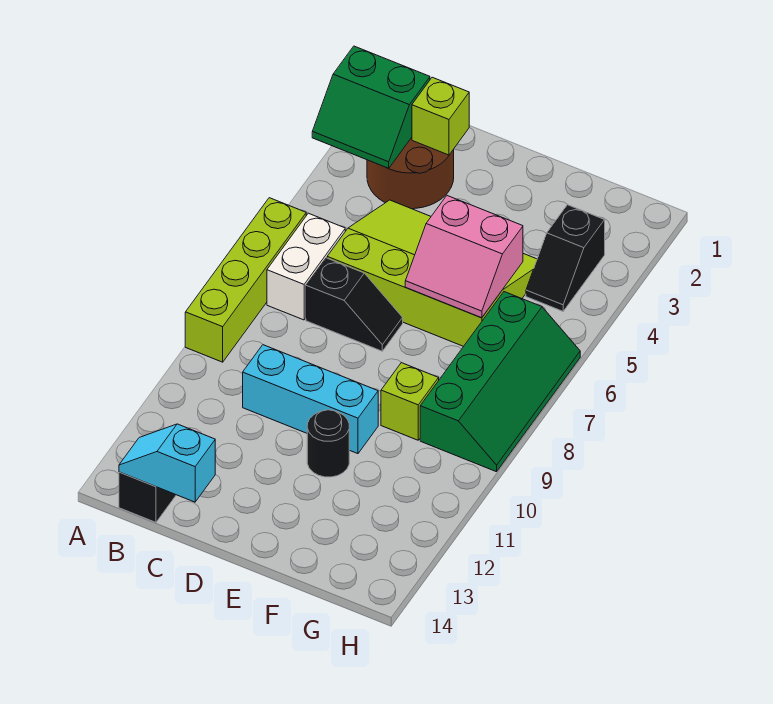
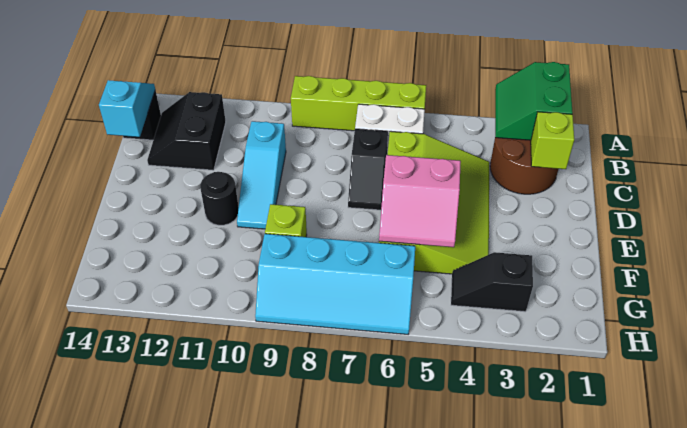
none -> black slope B12:C13 level 1 top 12
cyan brick C10:E10 level 1 -> cyan slope C10:E10 level 1 top C
pink slope E5:F6 level 2 top 5 -> pink slope E5:F6 level 2 top E
green slope G6:H9 level 1 top G -> cyan slope G6:H9 level 1 top G

